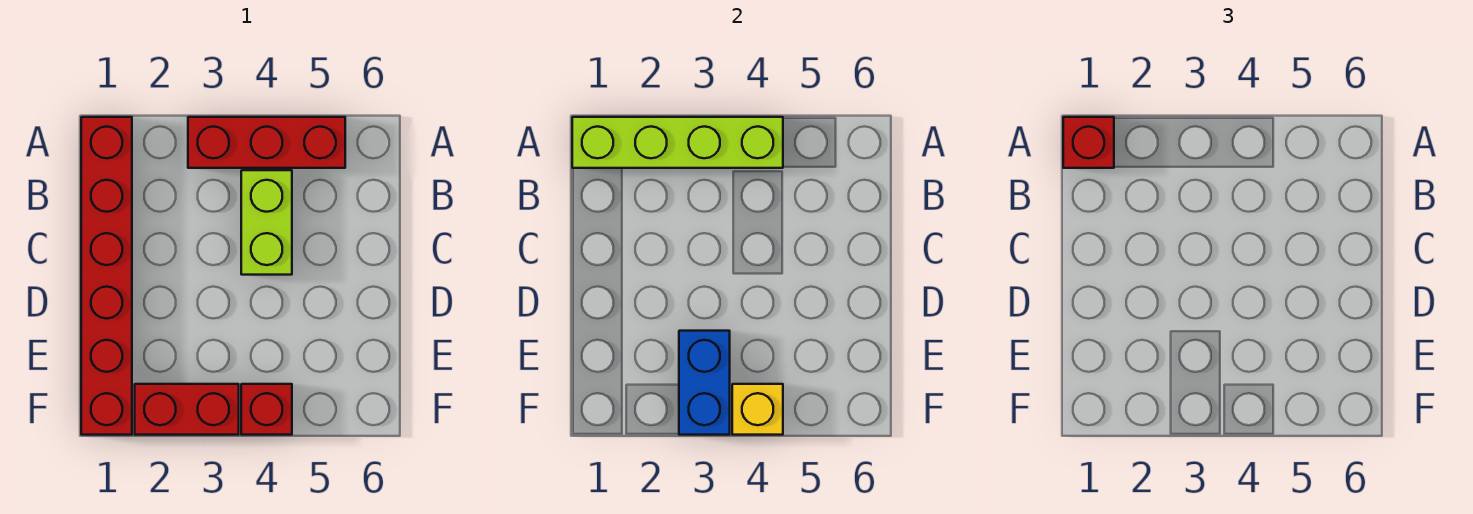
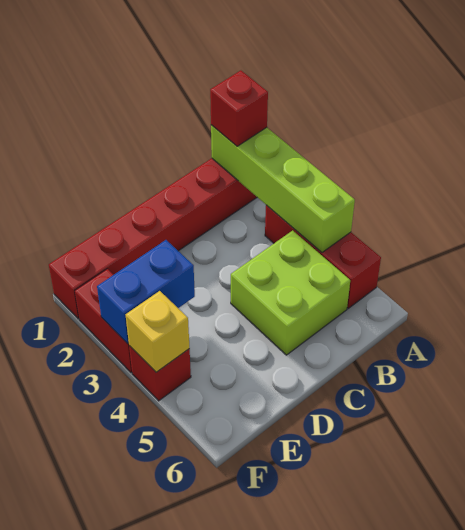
lime brick B4:C4 level 1 -> lime brick B4:C5 level 1

